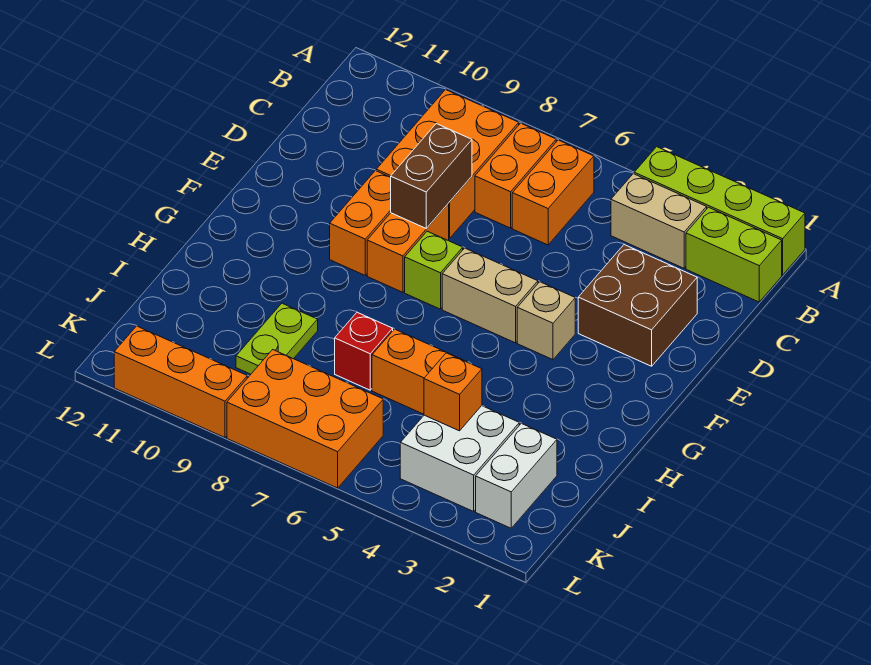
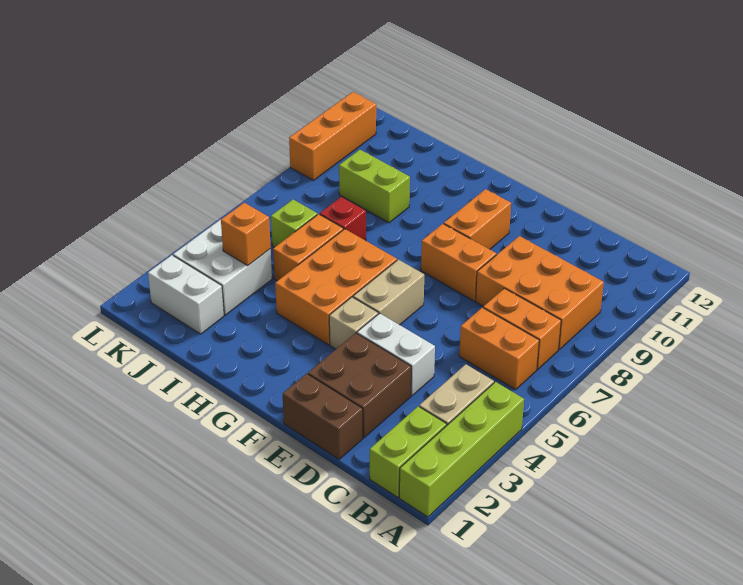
none -> white brick D4:E4 level 1
brown brick D8:E8 level 2 -> brown brick D1:E1 level 1
orange brick E9:F9 level 1 -> orange brick F9:F10 level 1
lime brick F7 level 1 -> lime brick J6 level 1
lime plate I9:J9 level 1 -> lime brick I9:J9 level 1
orange brick K6:L8 level 1 -> orange brick G4:H6 level 1

